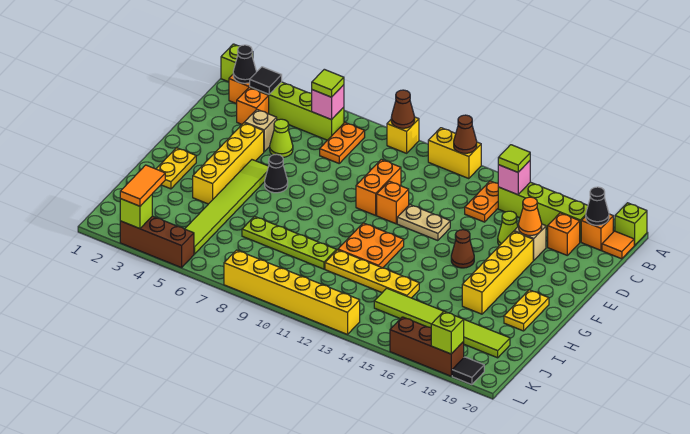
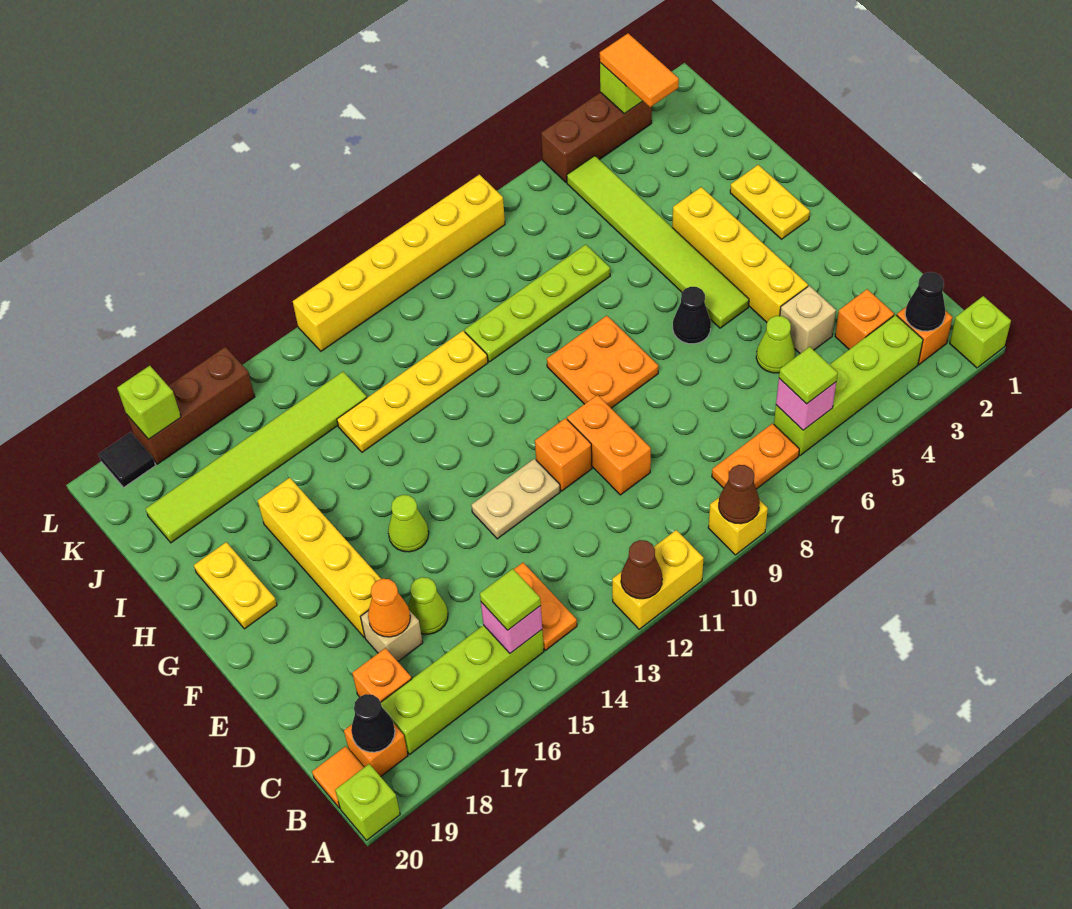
black tile B3 level 2 -> none
orange plate B7:C7 level 1 -> orange plate B7:B8 level 1
brown cone F15 level 1 -> lime cone F15 level 1
orange plate G11:H12 level 1 -> orange plate F8:G9 level 1

